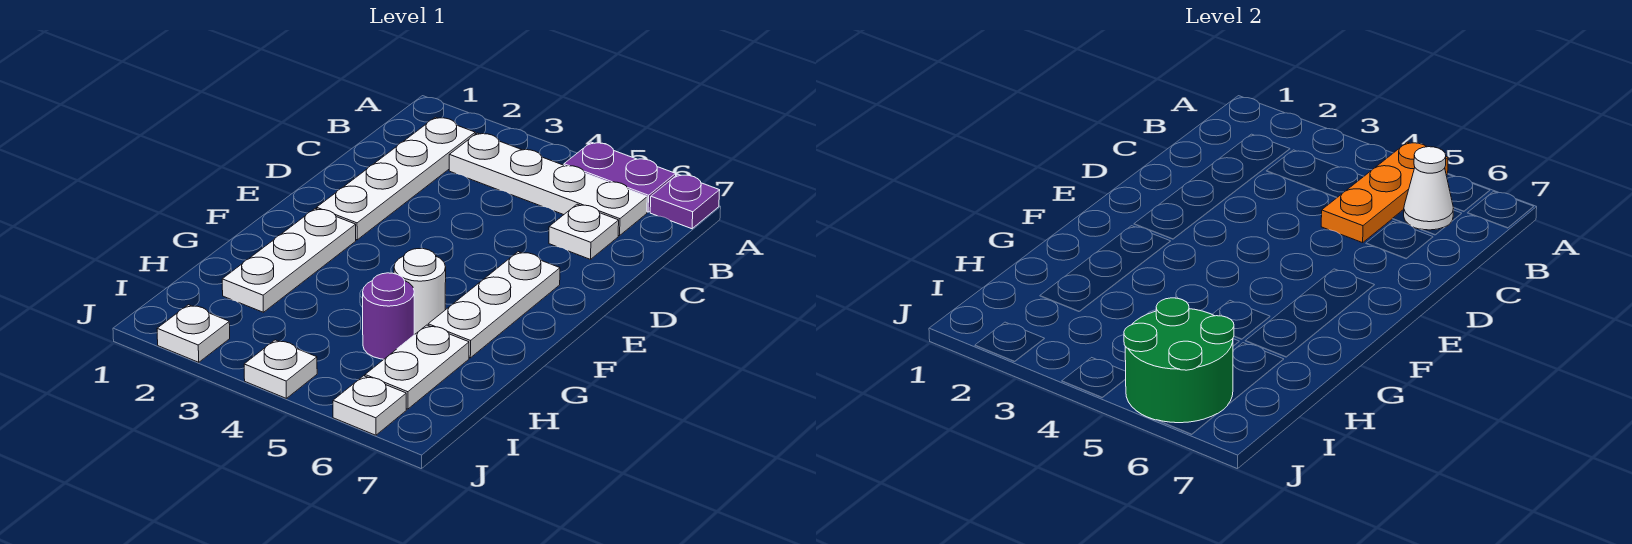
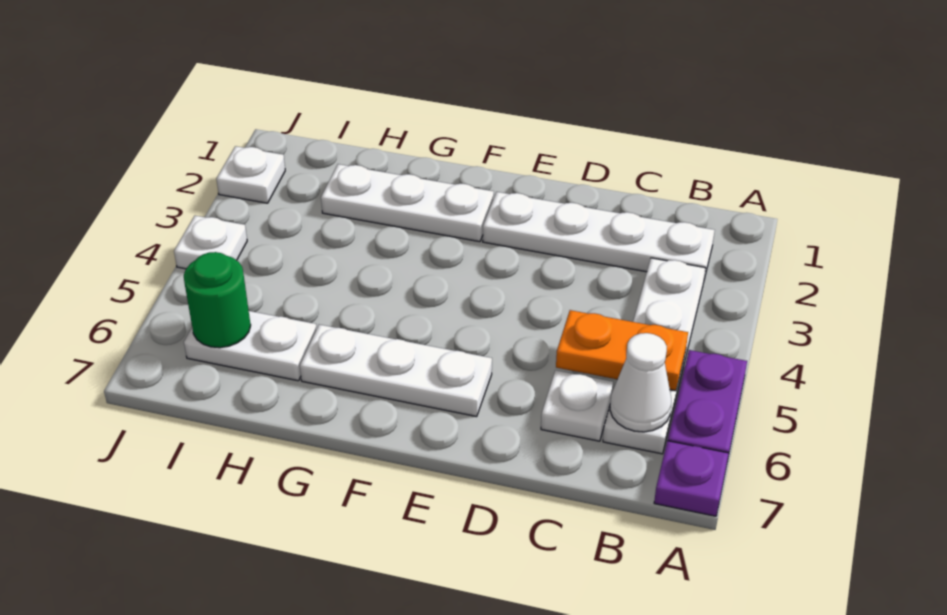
orange plate A5:C5 level 2 -> orange plate B5:C5 level 2
white round brick G5 level 1 -> none
purple round brick H5 level 1 -> none
green round brick I5:J6 level 2 -> green round brick I6 level 2
white plate J6 level 1 -> none

